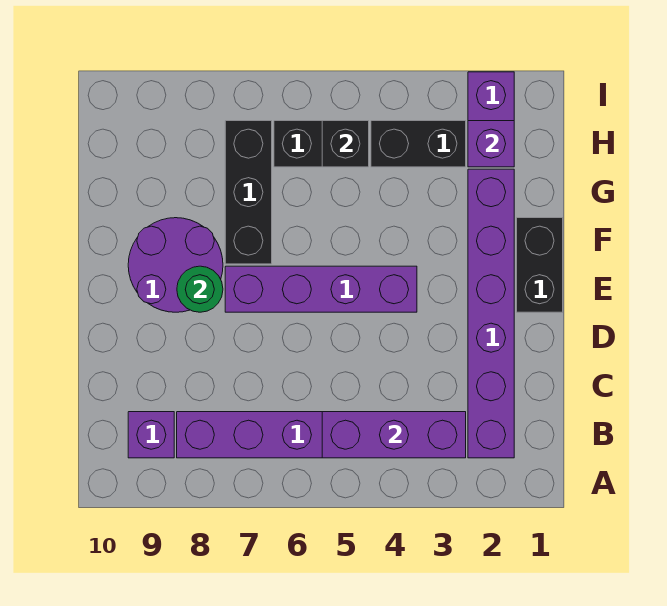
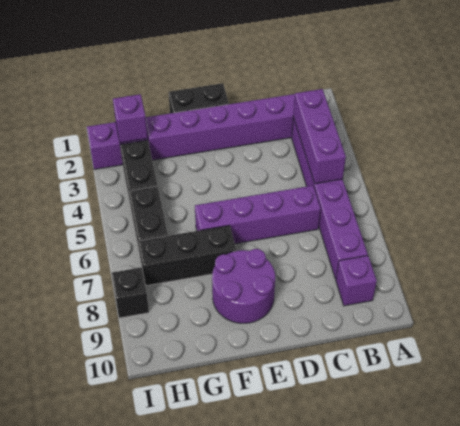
purple brick E4:E7 level 1 -> purple brick C6:F6 level 1
green round brick E8 level 2 -> none
black brick H5 level 2 -> black brick I8 level 1

